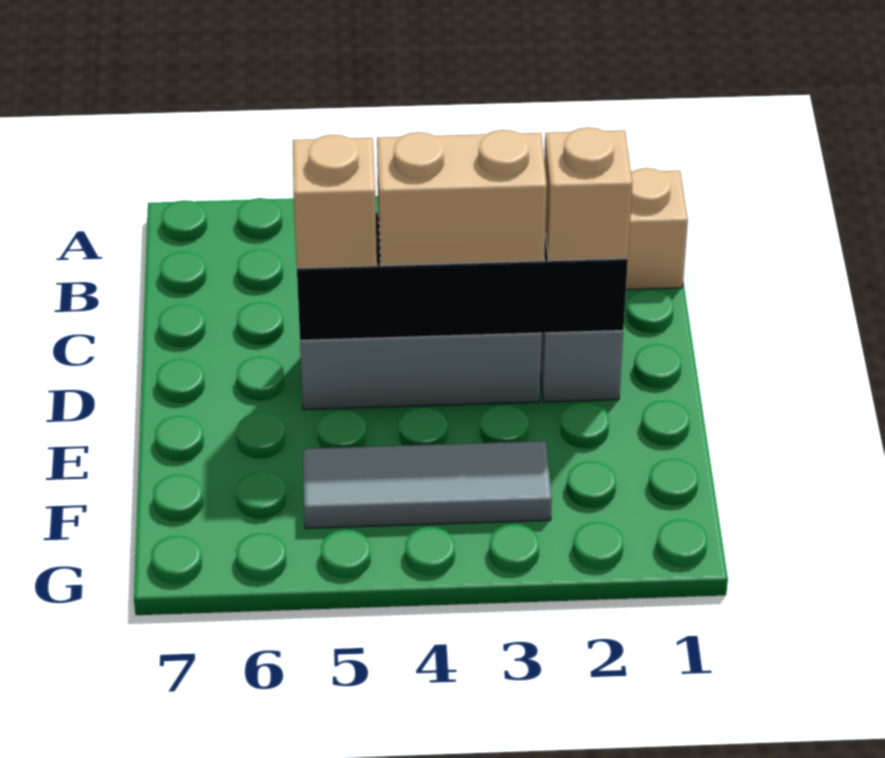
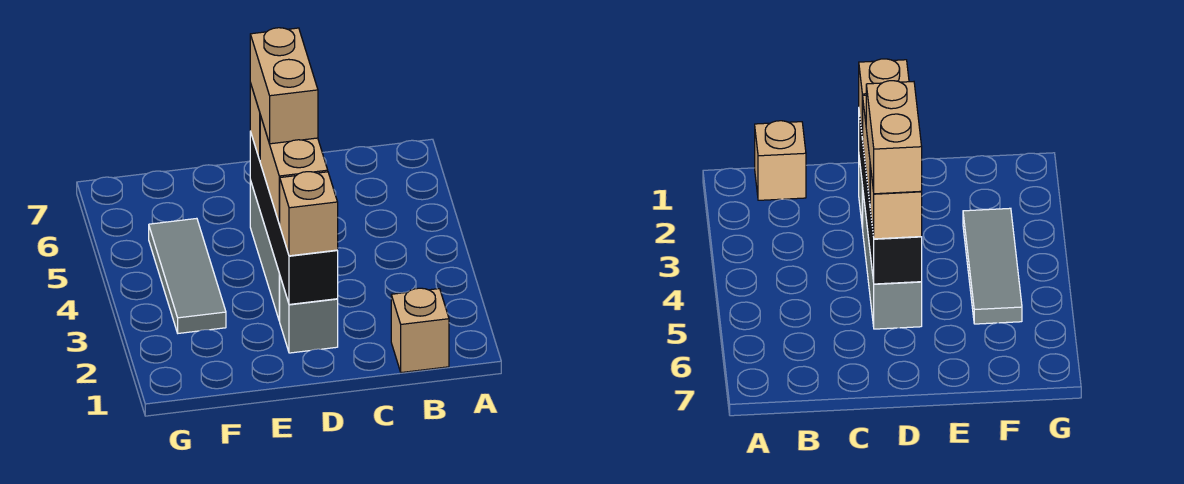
none -> tan brick D4:D5 level 4

